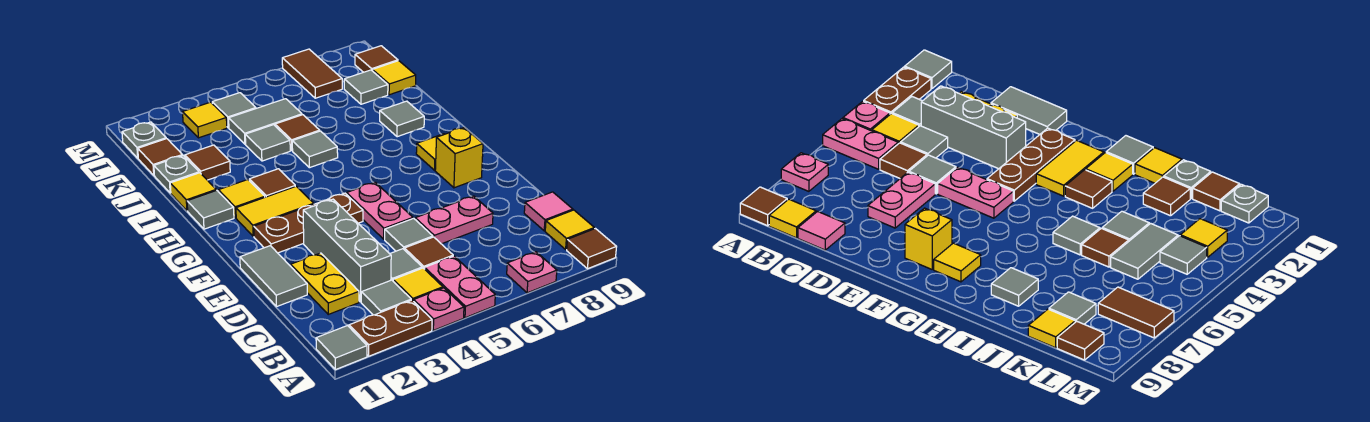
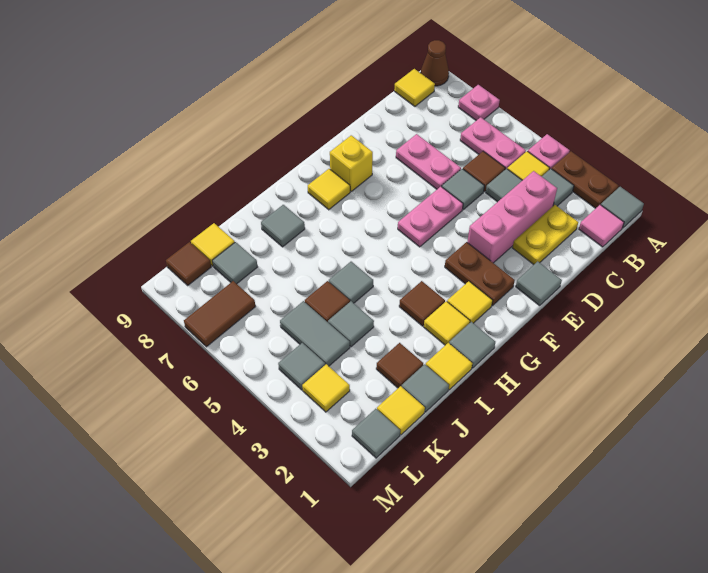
pink plate A5:B5 level 1 -> pink plate B5:B6 level 1
brown tile A9 level 1 -> brown cone A9 level 1
grey brick C3:E3 level 1 -> pink brick C3:E3 level 1
pink tile C9 level 1 -> pink tile B1 level 1
grey tile D1:E1 level 1 -> grey tile E1 level 1
brown plate F2:F4 level 1 -> brown plate F2:F3 level 1
yellow tile G2:G3 level 1 -> yellow tile G2 level 1
grey plate J1 level 1 -> grey tile J1 level 1
brown tile K1 level 1 -> yellow tile K1 level 1
grey plate L1 level 1 -> grey tile L1 level 1

